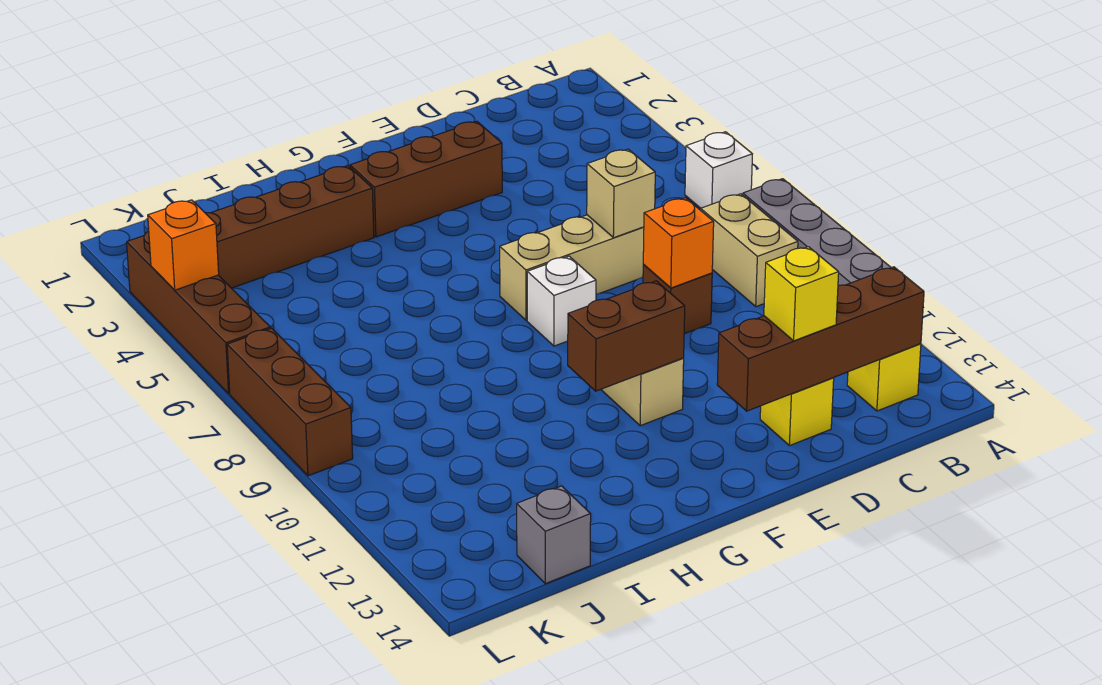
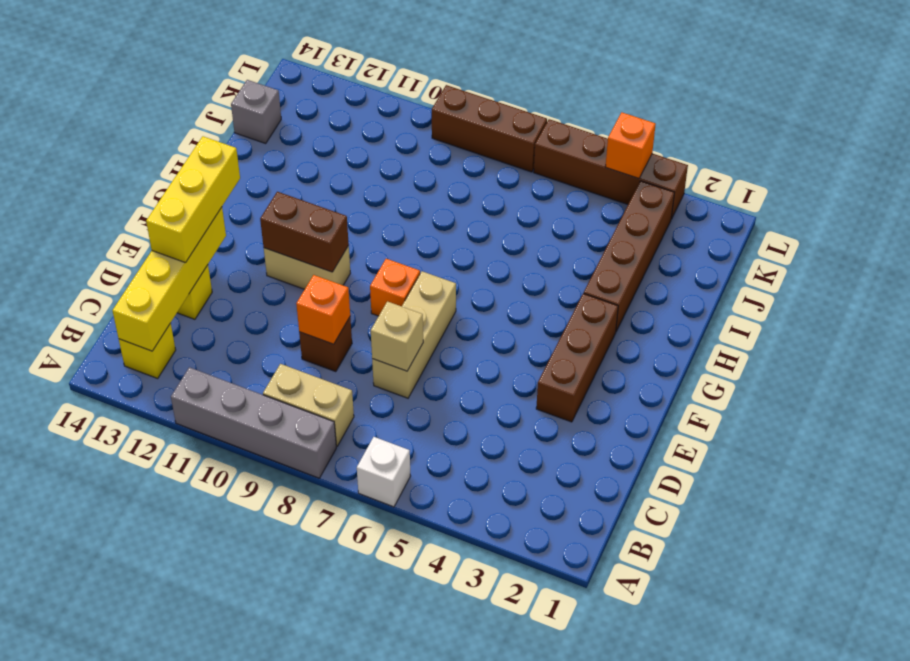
brown brick B13:E13 level 2 -> yellow brick B13:E13 level 2
yellow brick D13 level 3 -> yellow brick D13:F13 level 3
white brick F8 level 1 -> orange brick F8 level 1
brown brick F11:G11 level 2 -> brown brick F10:F11 level 2

